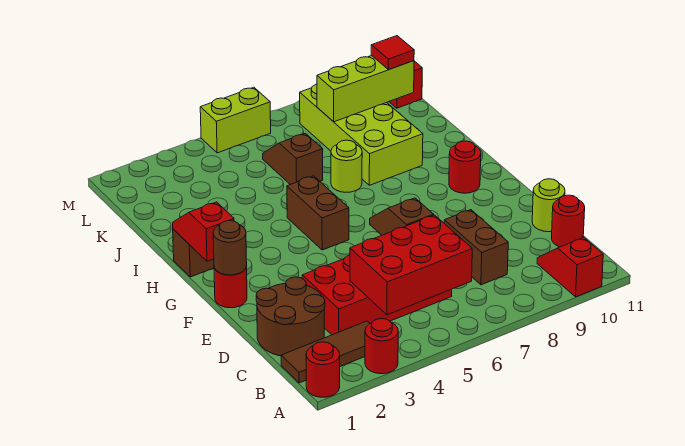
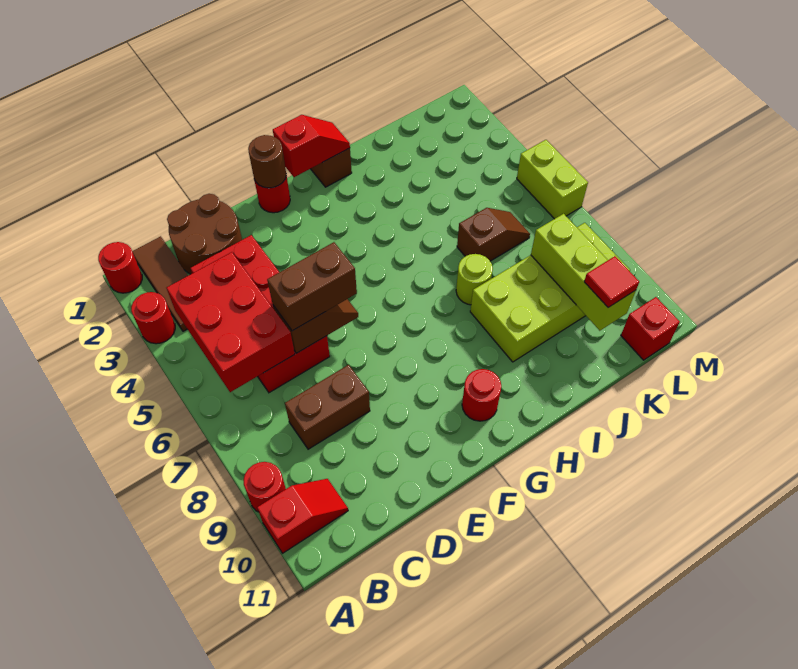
red round brick C11 level 1 -> red round brick A9 level 1
lime round brick D11 level 1 -> none
brown brick G5:H5 level 1 -> brown brick D6:E6 level 3

